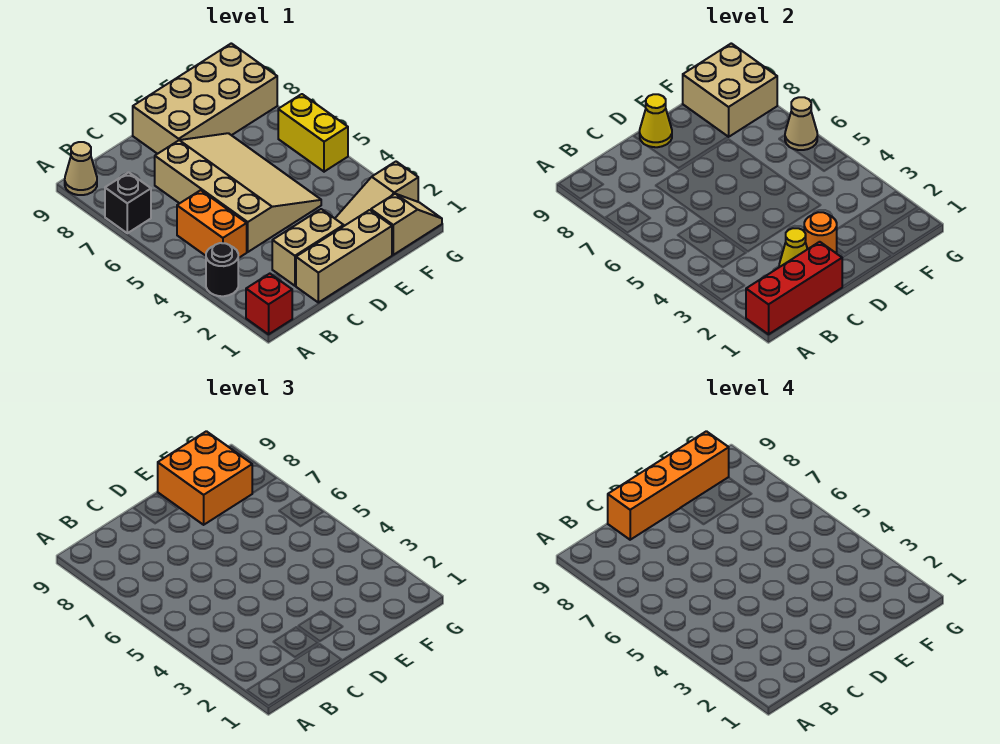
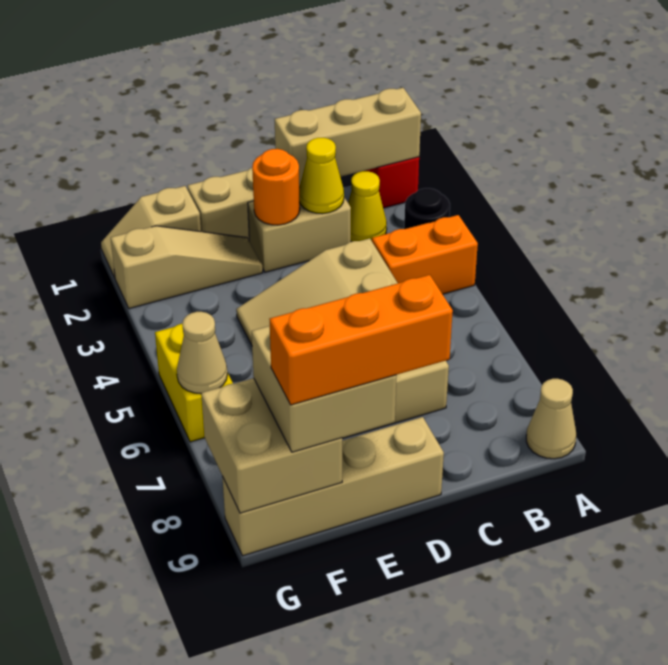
red brick A1:C1 level 2 -> tan brick A1:C1 level 2
black brick A7 level 1 -> none
orange brick B4:B5 level 1 -> orange brick A4:B4 level 1
orange brick C9:F9 level 4 -> orange brick D9:F9 level 4
tan brick D8:G9 level 1 -> tan brick D9:G9 level 1
yellow cone D9 level 2 -> yellow cone B2 level 1
orange brick E8:F9 level 3 -> tan brick E8:F9 level 3

